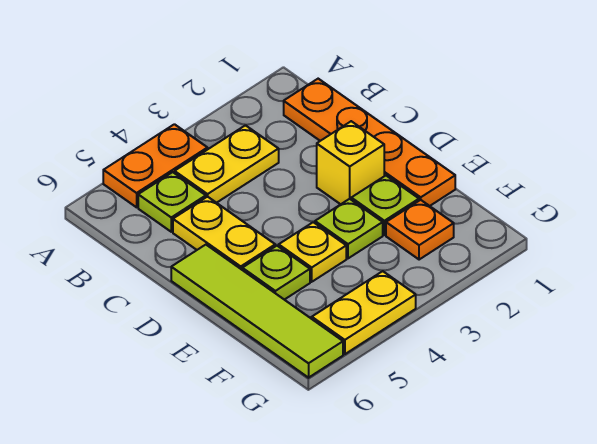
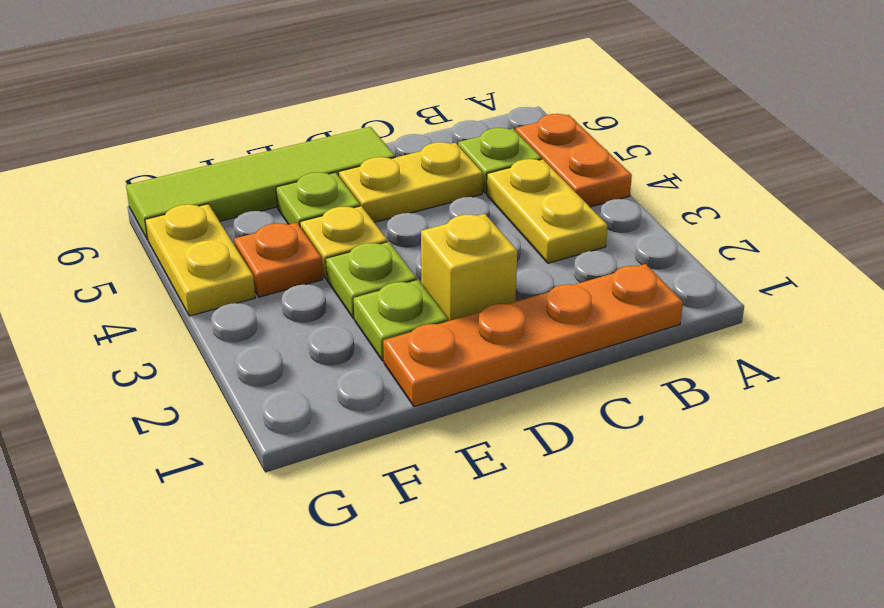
orange plate F2 level 1 -> orange plate F4 level 1

